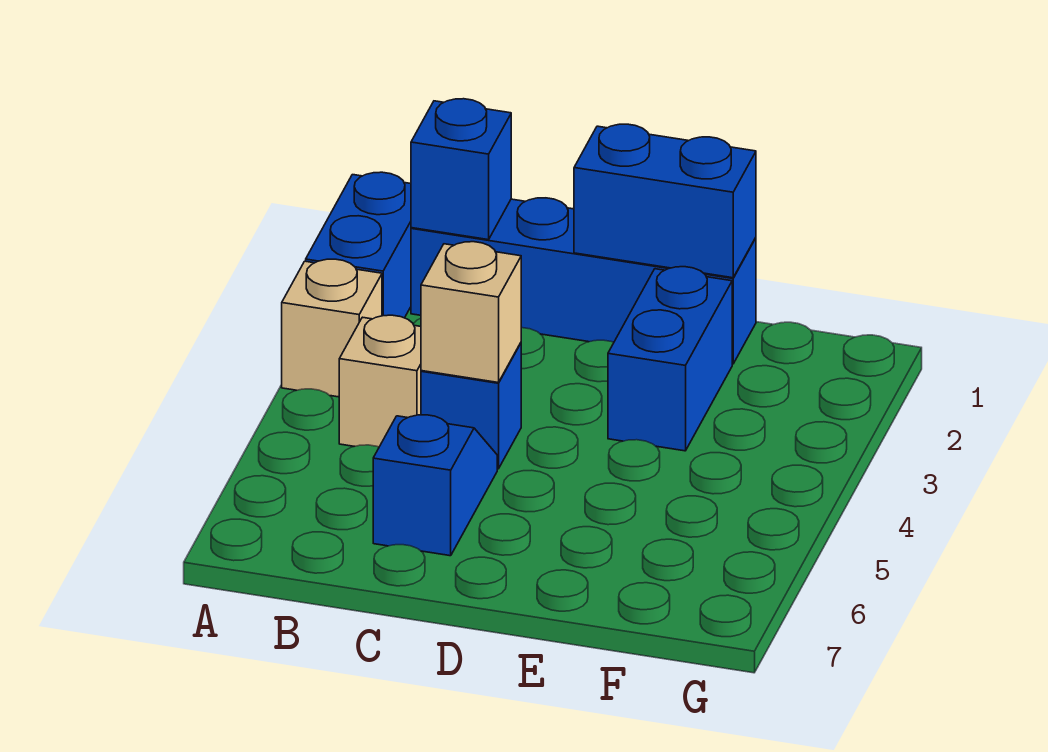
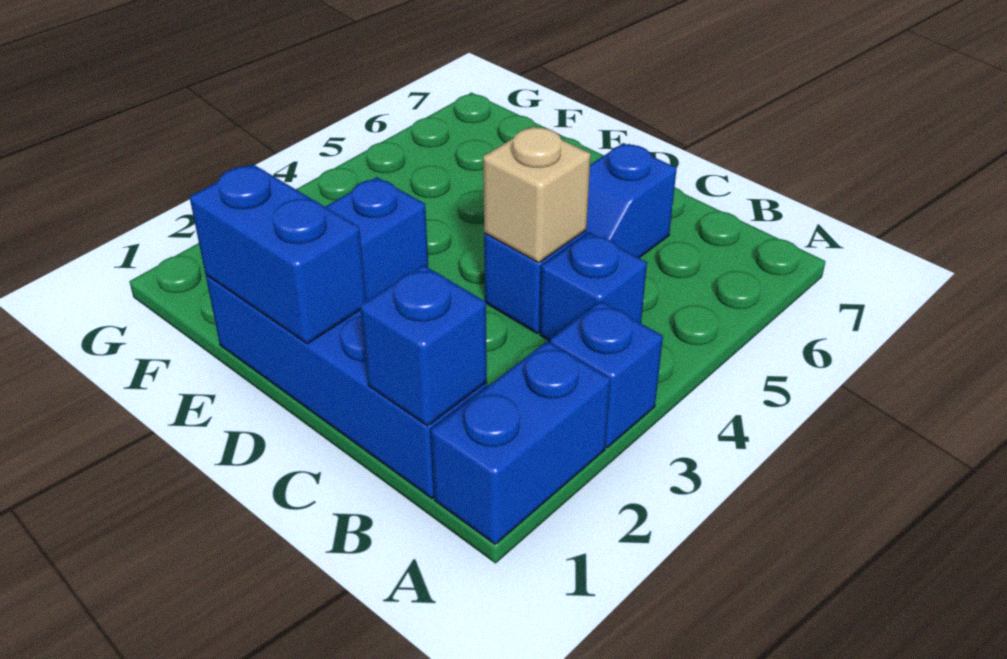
tan brick A3 level 1 -> blue brick A3 level 1
tan brick B4 level 1 -> blue brick B4 level 1

